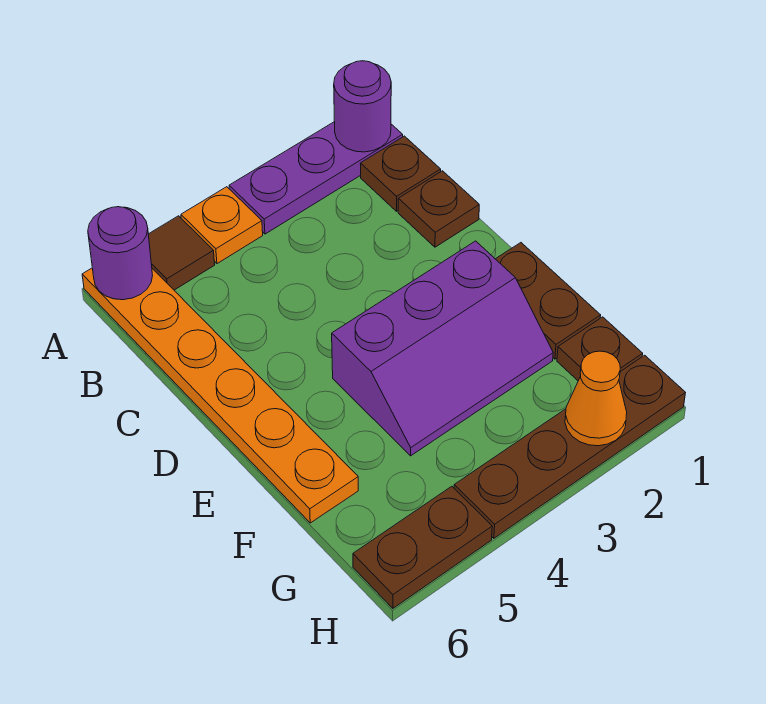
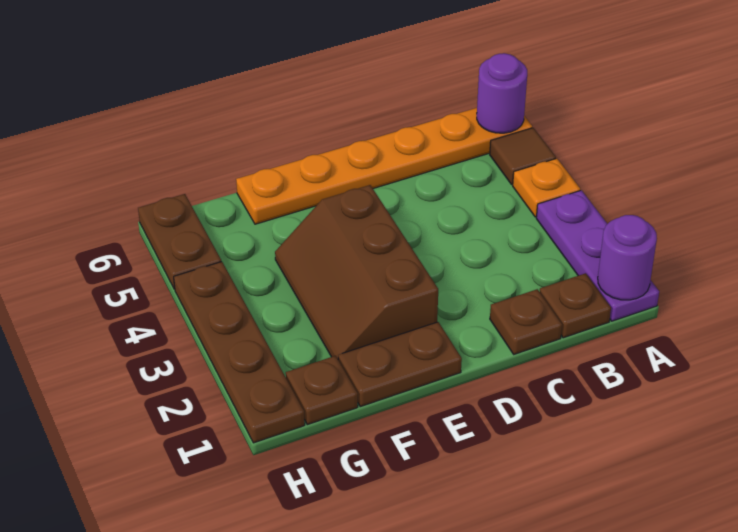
purple slope E2:F4 level 1 top E -> brown slope E2:F4 level 1 top E
orange cone H2 level 2 -> none

